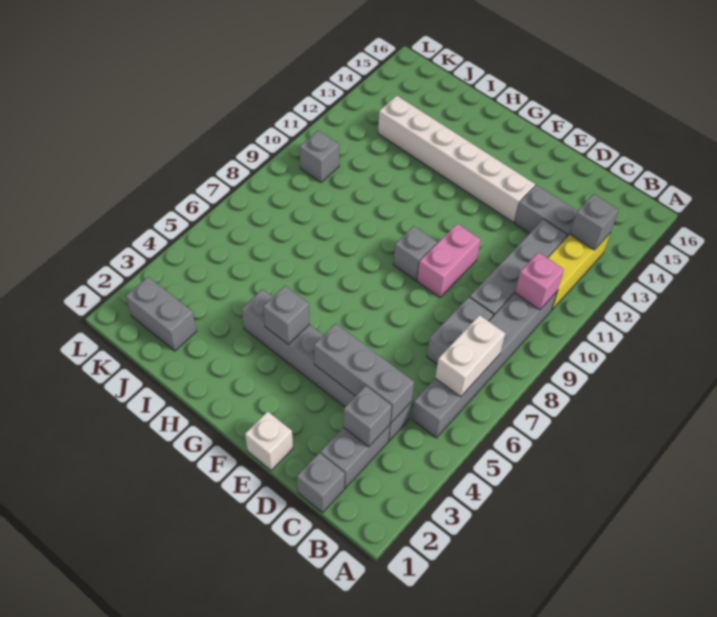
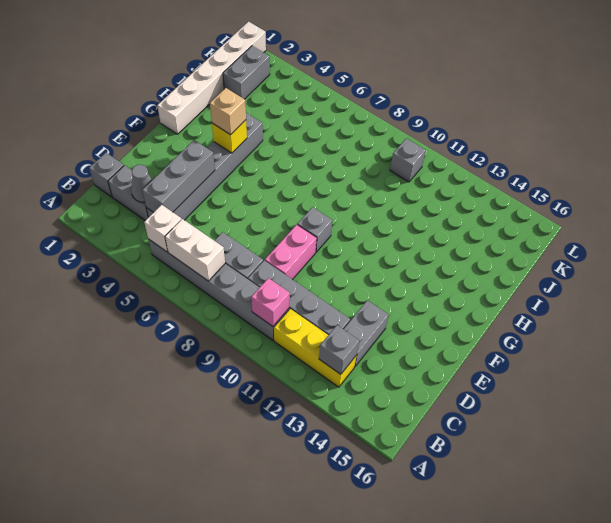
grey brick C3 level 2 -> grey cone C3 level 2
white brick E1 level 1 -> white brick B5 level 2
pink brick E9:E10 level 1 -> pink brick D9:E9 level 1
white brick E13:J13 level 1 -> white brick G1:L1 level 1
grey brick G4 level 2 -> yellow brick G4 level 2
none -> tan brick G4 level 3

